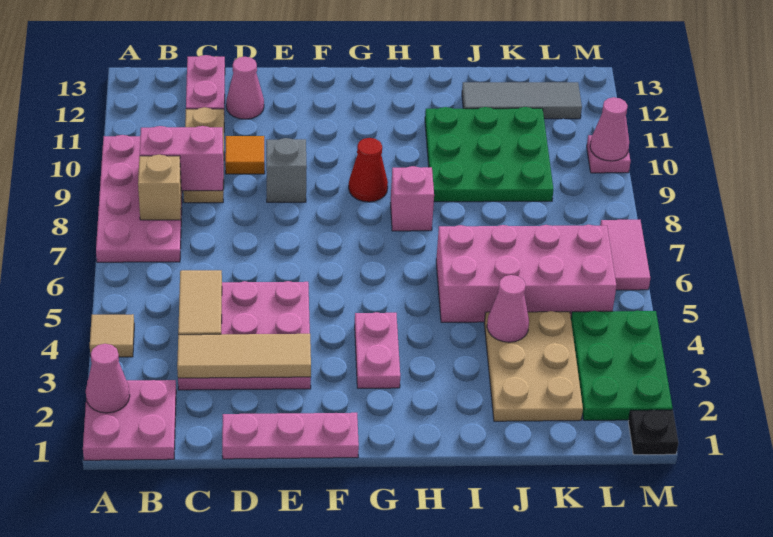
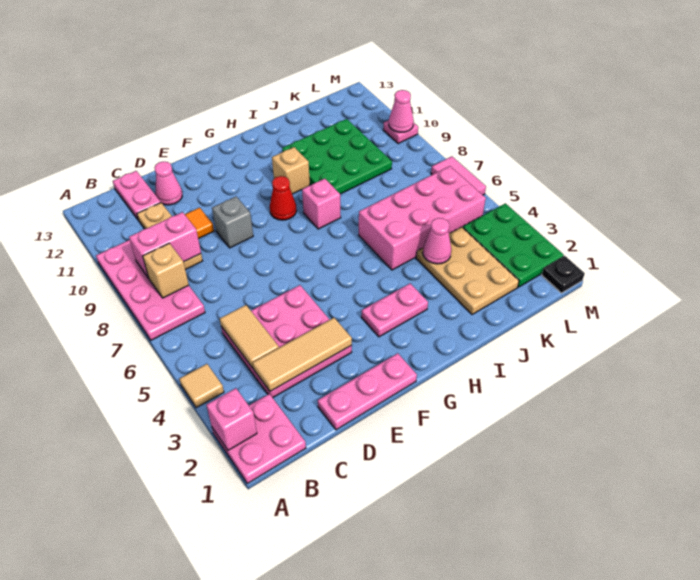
pink cone A2 level 2 -> pink brick A2 level 2
pink plate G3:G4 level 1 -> pink plate G3:H3 level 1
none -> tan brick H10 level 1
grey tile J12:L12 level 1 -> none

